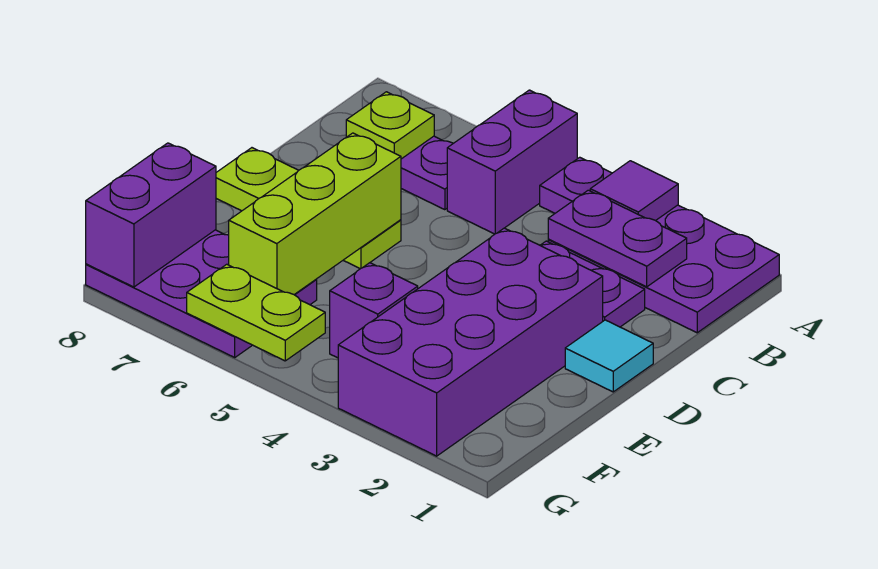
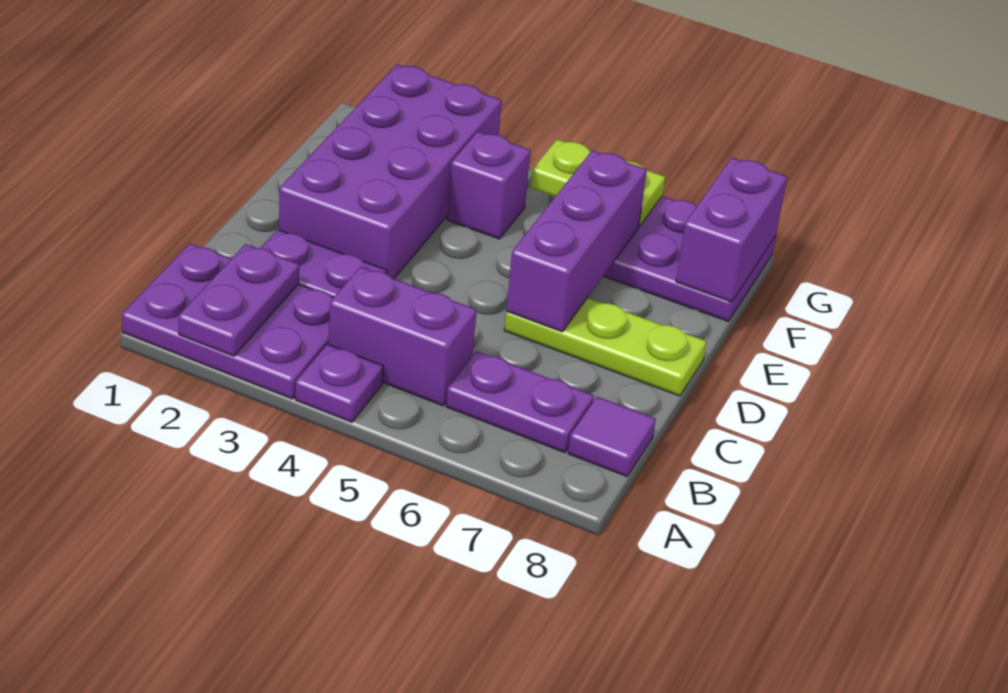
purple tile A3 level 2 -> purple tile B8 level 1
purple brick A5:B5 level 1 -> purple brick B4:B5 level 1
purple plate B2:B3 level 2 -> purple plate A2:B2 level 2
lime plate B7 level 2 -> none
cyan tile D1 level 1 -> none
lime brick D6:F6 level 2 -> purple brick D6:F6 level 2

